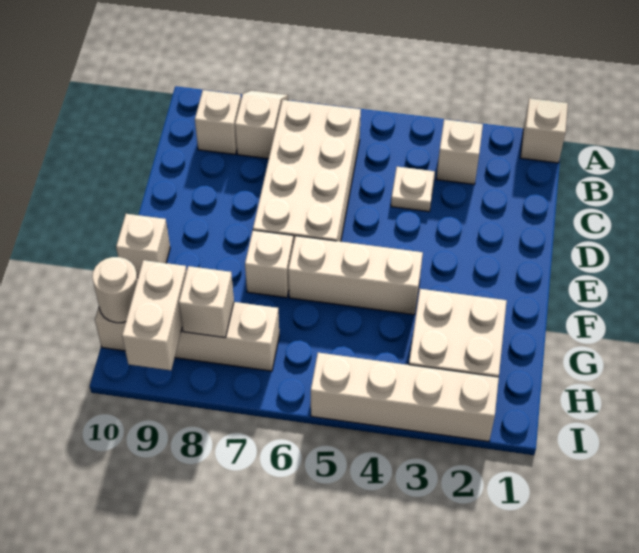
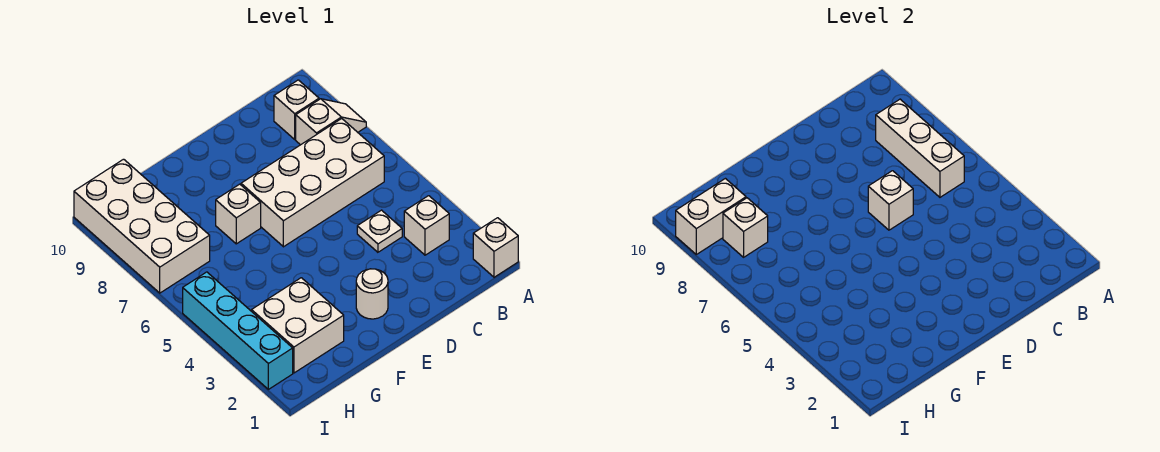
white brick F4:F6 level 1 -> white brick B6:B8 level 2
white brick F10 level 1 -> white brick D6 level 2
white brick H7:H10 level 1 -> white brick H7:I10 level 1
white round brick H10 level 2 -> white round brick E2 level 1
white brick I2:I5 level 1 -> cyan brick I2:I5 level 1

